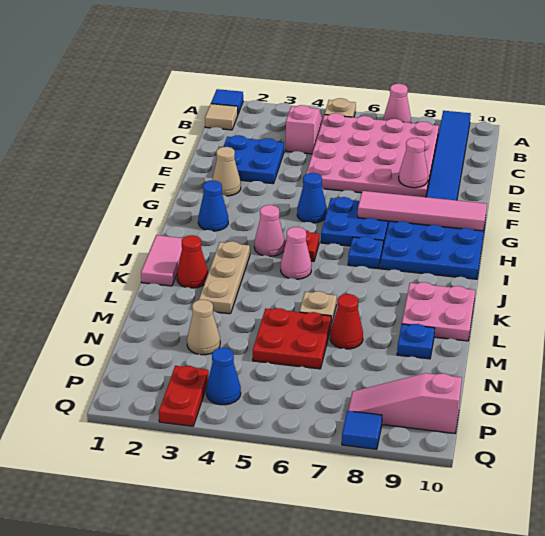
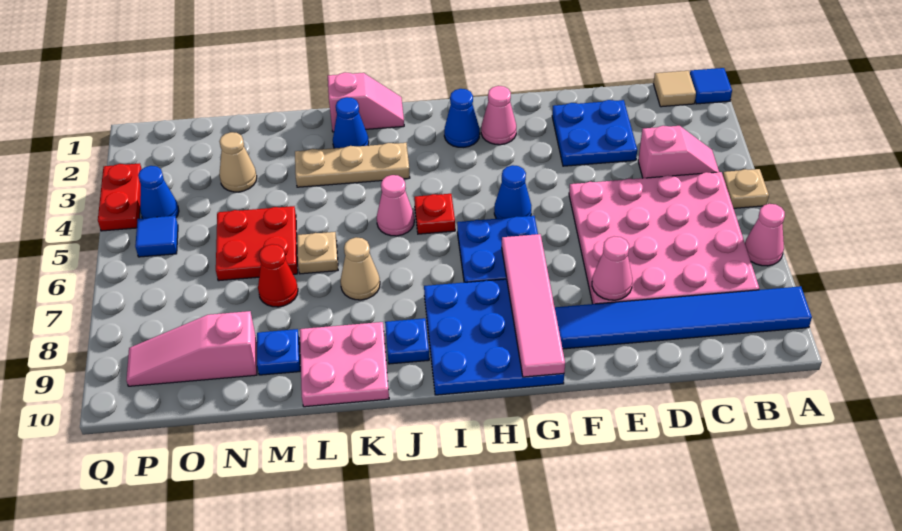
tan cone F2 level 1 -> tan cone K7 level 1
pink cone I4 level 1 -> pink cone G2 level 1
blue plate I7 level 1 -> blue plate J9 level 1
pink tile J1:K1 level 1 -> pink slope J1:K1 level 1 top K
red cone K2 level 1 -> blue cone K2 level 1
red plate P3:Q3 level 1 -> red plate Q3:Q4 level 1
pink slope P8:P10 level 1 top 10 -> pink slope N9:P9 level 1 top N
blue tile Q8 level 1 -> blue tile P5 level 1

